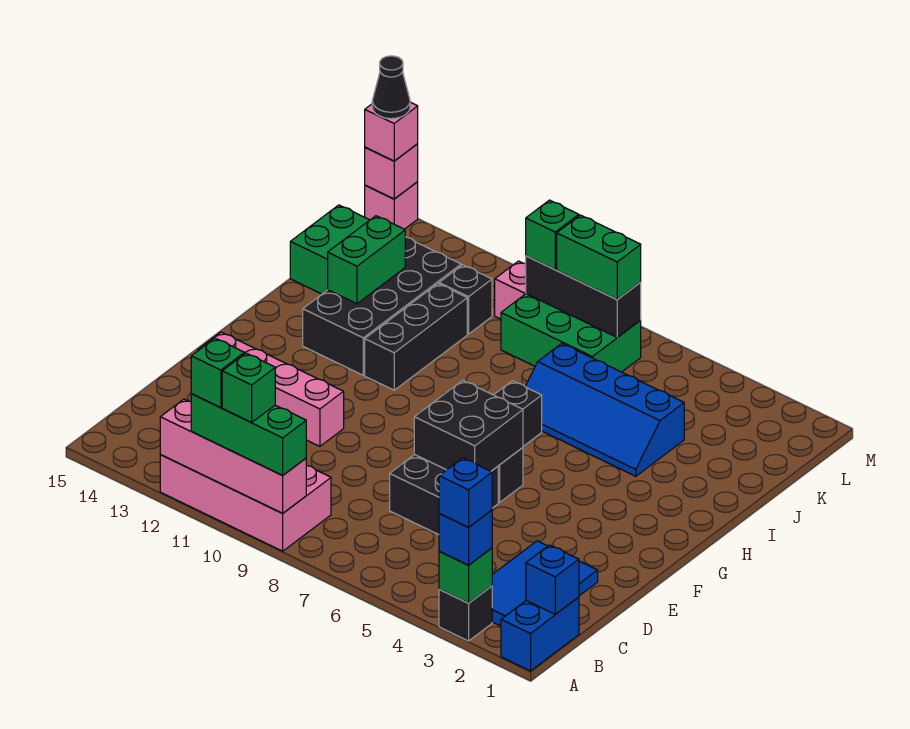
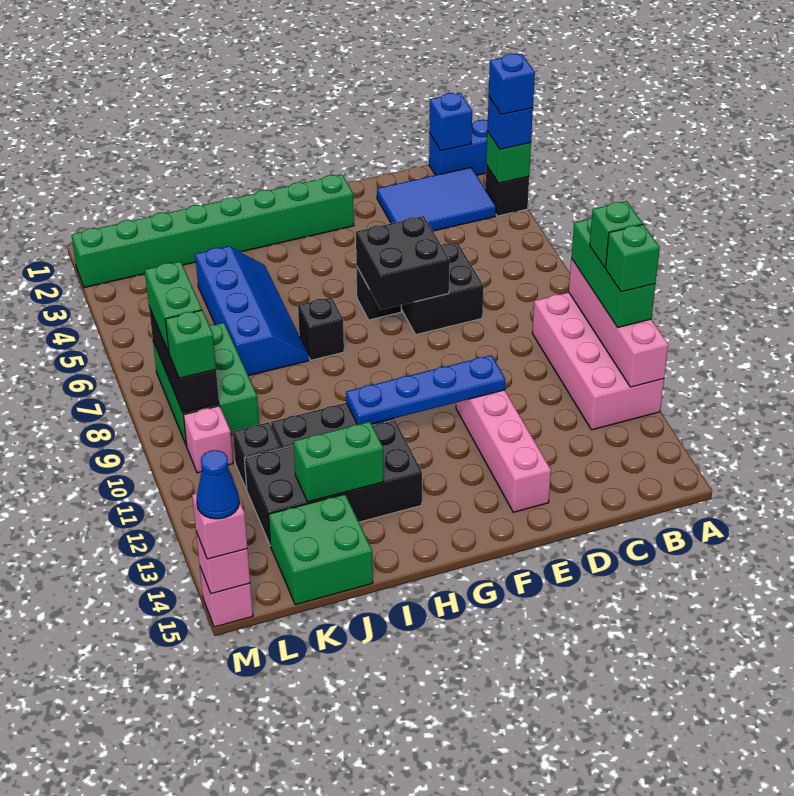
none -> blue plate E11:H11 level 2
none -> green brick F2:M2 level 1
black cone M15 level 4 -> blue cone M15 level 4

